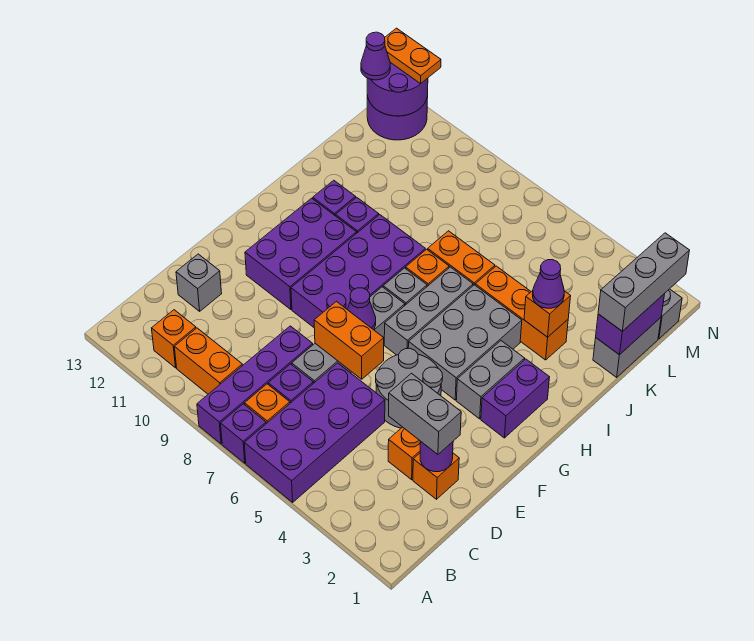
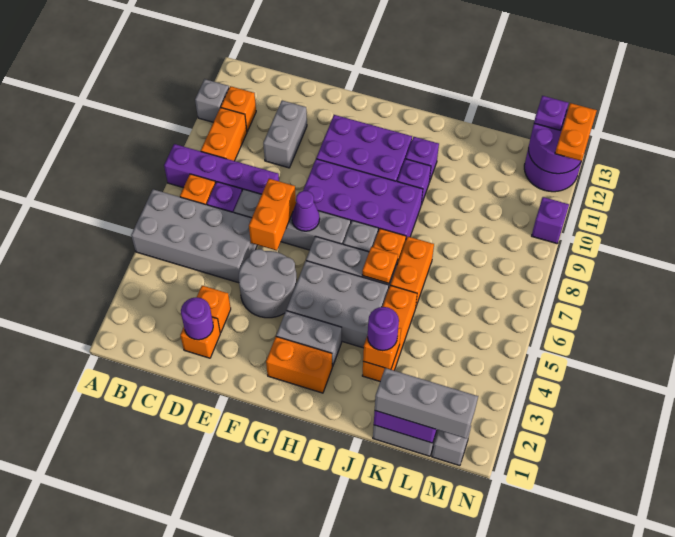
purple brick A5:D6 level 1 -> grey brick A5:D6 level 1
purple brick A7 level 1 -> purple brick N10 level 1
grey brick D2:D3 level 3 -> grey brick D10:D11 level 1
grey brick D12 level 1 -> grey brick A11 level 1
purple brick G2:H2 level 1 -> orange brick G2:H2 level 1
none -> orange plate I6 level 2
purple cone J3 level 3 -> purple round brick J3 level 3
purple cone M13 level 3 -> purple plate M13 level 3

